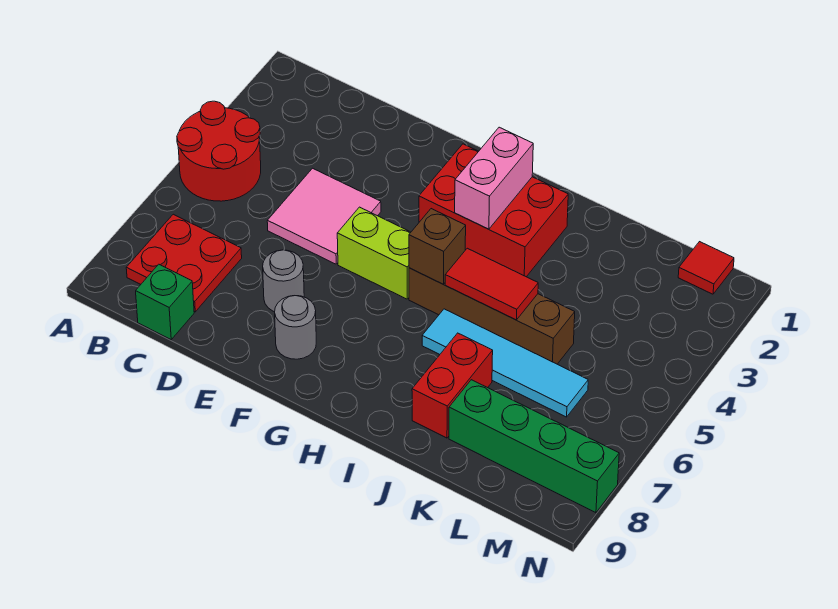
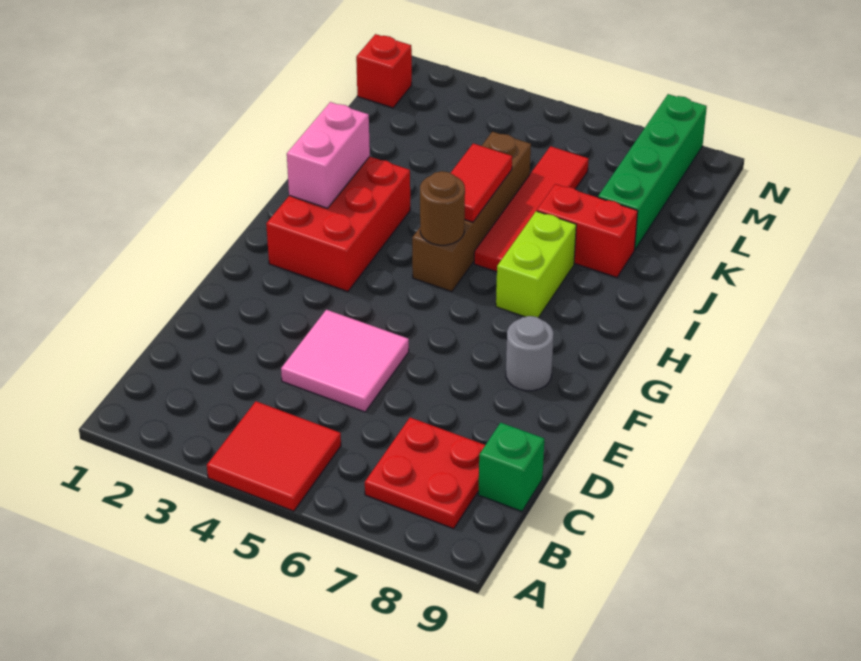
red round brick A4:B5 level 1 -> red tile A4:B5 level 1
grey round brick E7 level 1 -> none
lime brick F5:G5 level 1 -> lime brick H7:I7 level 1
pink brick H2:H3 level 2 -> pink brick H2:I2 level 2
brown brick H5 level 2 -> brown round brick H5 level 2
cyan tile I6:L6 level 1 -> red tile I6:L6 level 1
red tile M1 level 1 -> red brick M1 level 1

